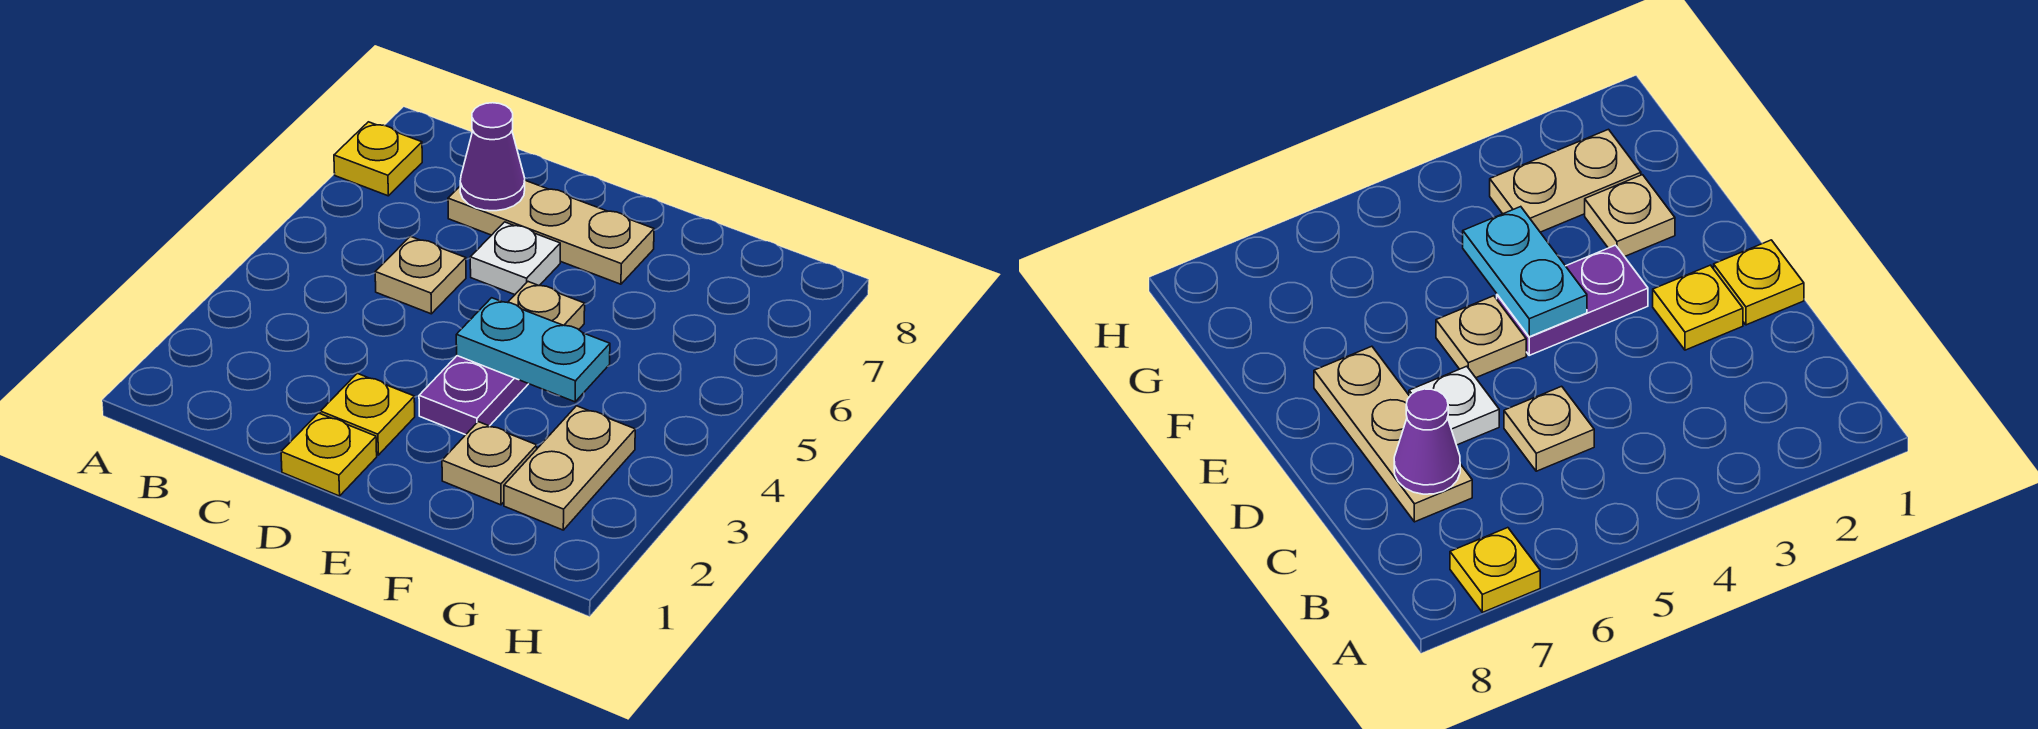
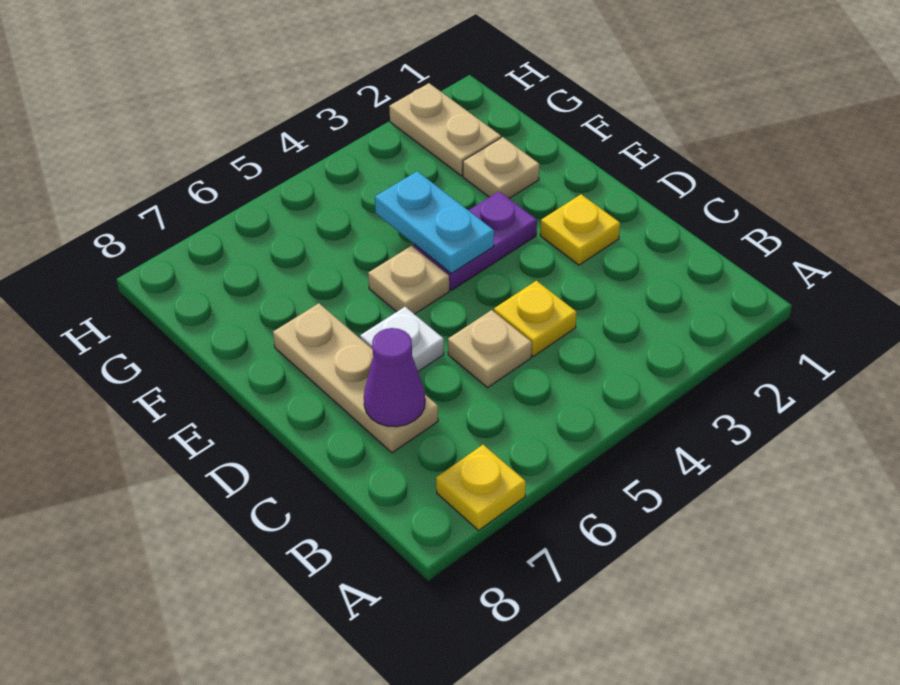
yellow plate D1 level 1 -> yellow plate C4 level 1
tan plate G2:G3 level 1 -> tan plate G2:H2 level 1

